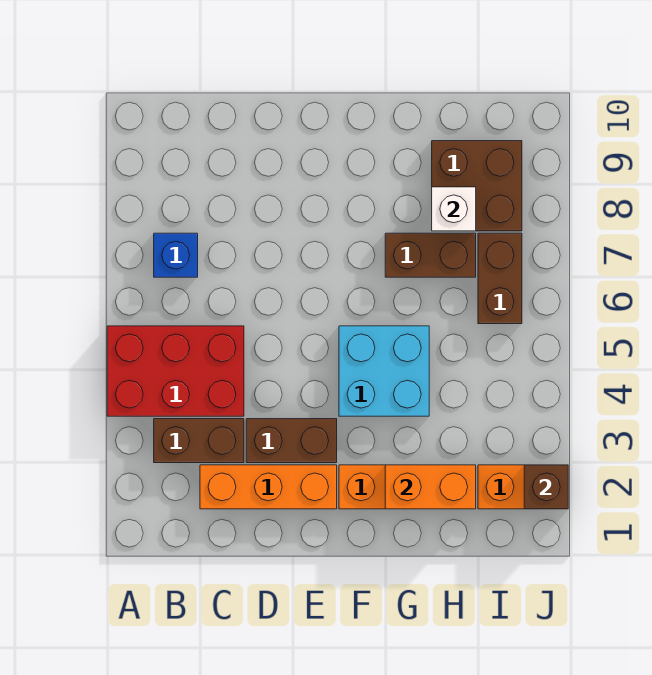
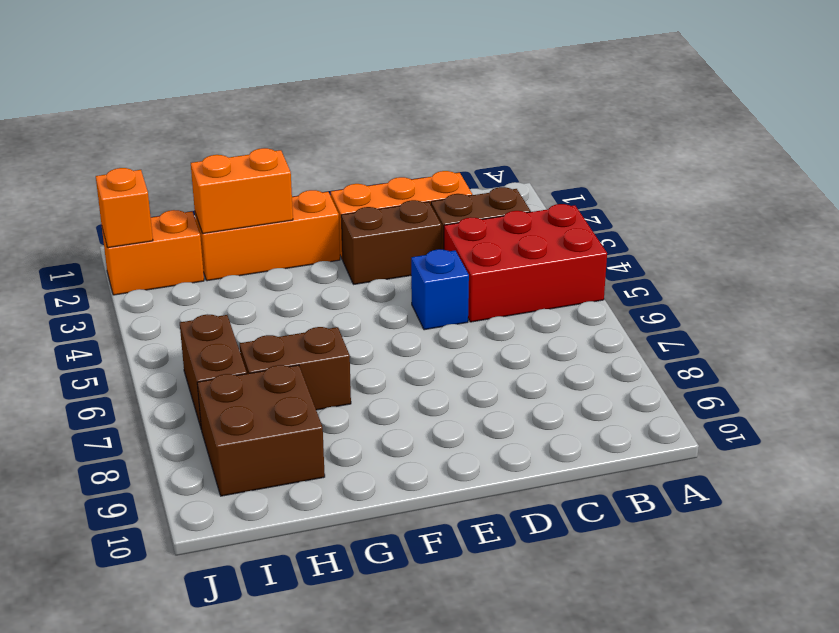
blue brick B7 level 1 -> blue brick D5 level 1
cyan brick F4:G5 level 1 -> none
white brick H8 level 2 -> none
brown brick J2 level 2 -> orange brick J2 level 2

